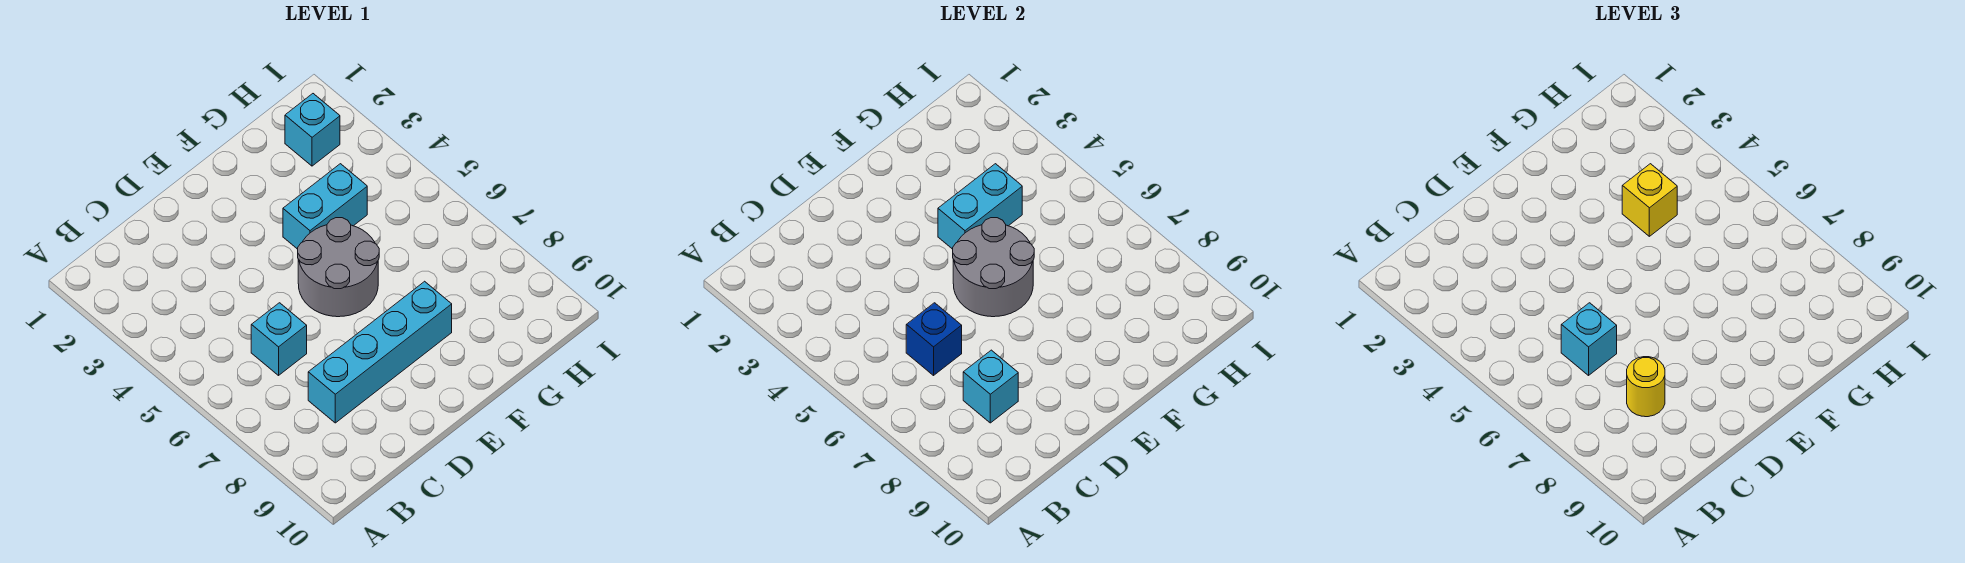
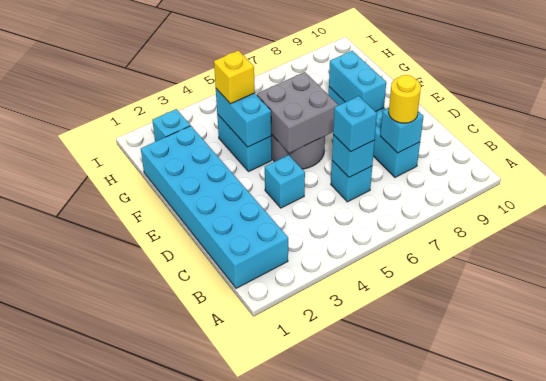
none -> cyan brick B1:G2 level 1
blue brick C6 level 2 -> cyan brick C6 level 2
none -> cyan brick D4 level 1
grey round brick E5:F6 level 2 -> grey brick E5:F6 level 2
none -> cyan brick E8:F8 level 2

